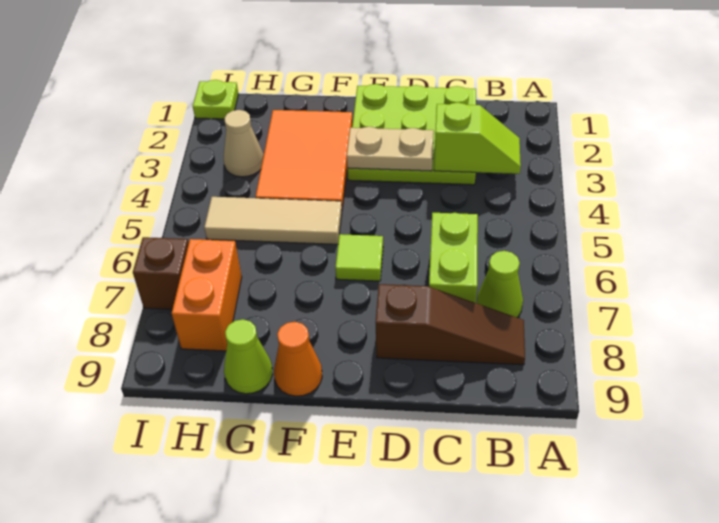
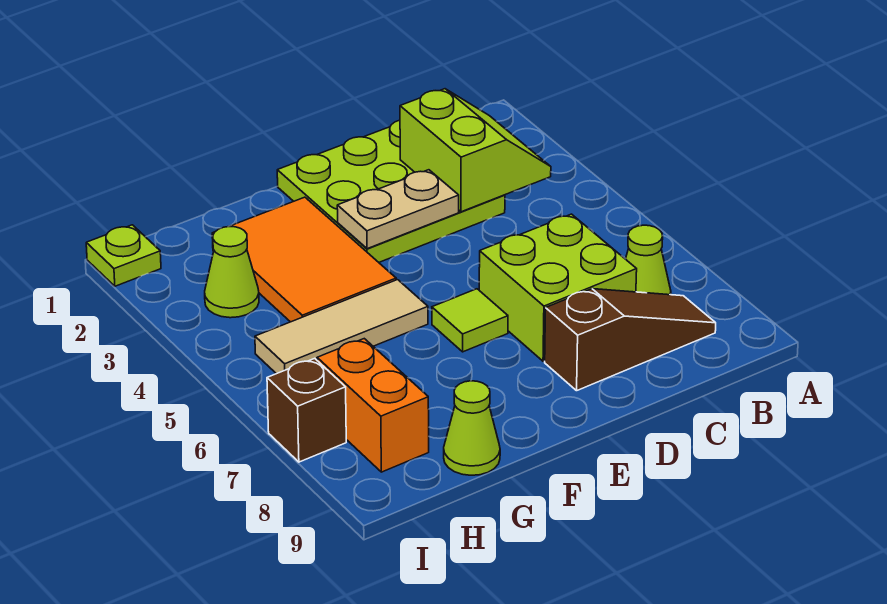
lime slope B3:C3 level 2 top C -> lime slope B2:C3 level 2 top C
lime brick C6:C7 level 1 -> lime brick C6:D7 level 1
orange cone F9 level 1 -> none
tan cone H3 level 1 -> lime cone H3 level 1

